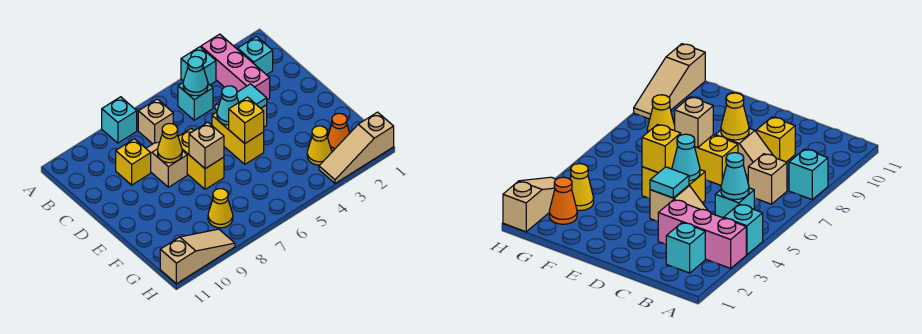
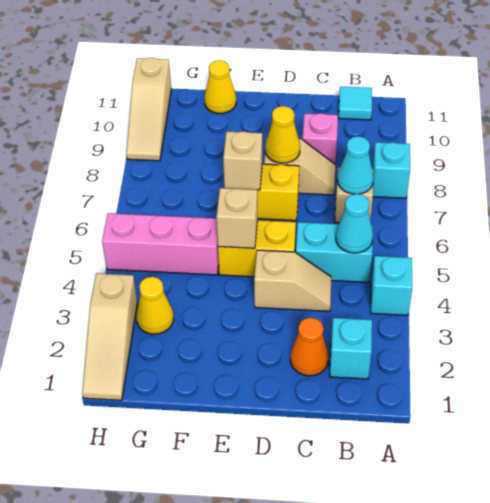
pink brick A3:C3 level 1 -> pink brick F5:H5 level 1
cyan brick B5 level 1 -> cyan brick B5:C5 level 1
yellow brick C9 level 1 -> pink brick C9 level 1
cyan tile D4 level 2 -> cyan tile B11 level 1
cyan cone D5 level 2 -> cyan cone B7 level 2
yellow brick E5 level 2 -> tan brick E5 level 2
orange cone G2 level 1 -> orange cone C2 level 1
yellow cone G8 level 1 -> yellow cone F11 level 1
tan slope H1:H3 level 1 top 1 -> tan slope H1:H3 level 1 top 3

